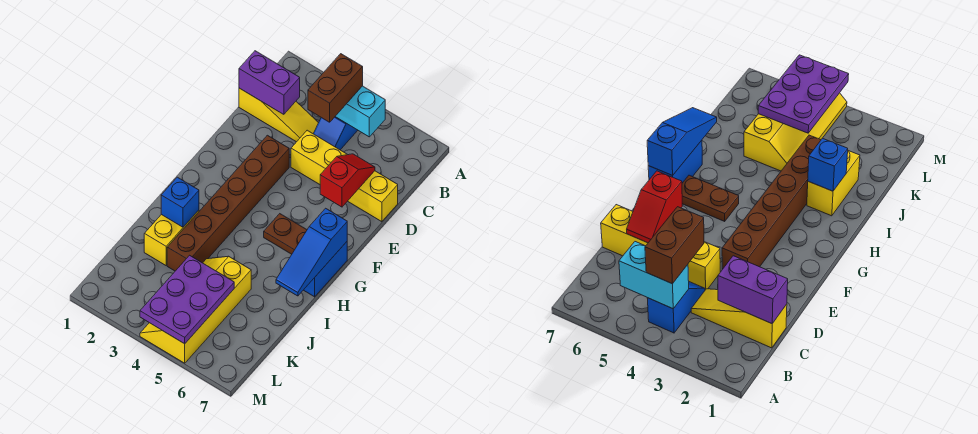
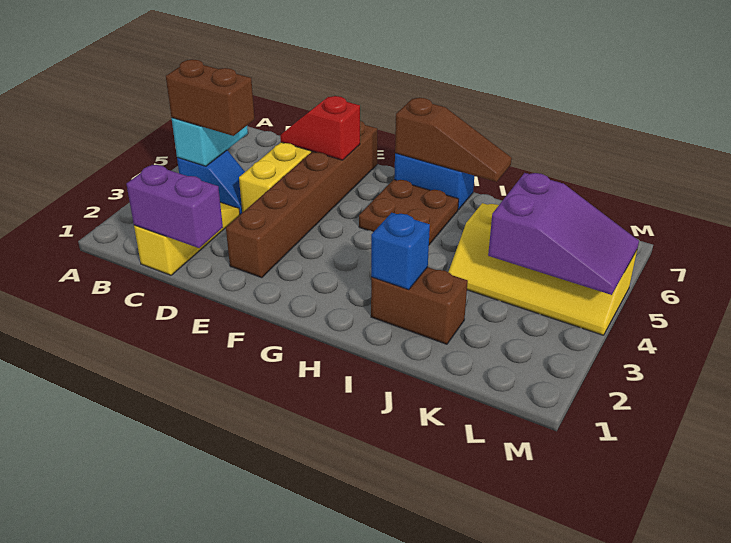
purple brick C1:C2 level 2 -> purple brick C1:D1 level 2
brown brick E3:J3 level 1 -> brown brick E2:E7 level 1
brown plate G5:G6 level 1 -> brown plate G5:H6 level 1
blue slope G7:I7 level 2 top G -> brown slope G7:I7 level 2 top G
yellow brick I2:J2 level 1 -> brown brick I2:J2 level 1
purple plate K4:M5 level 2 -> purple slope K4:M5 level 2 top K

